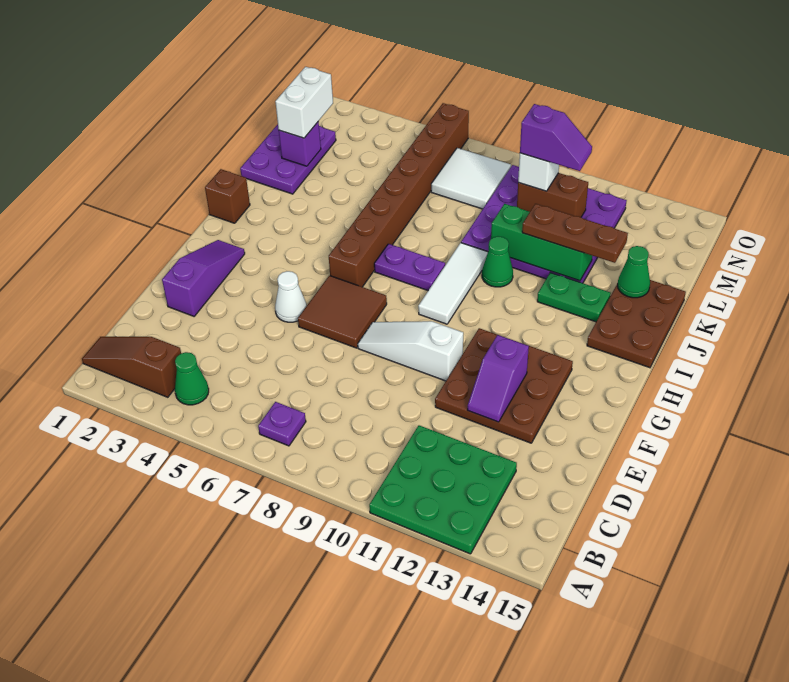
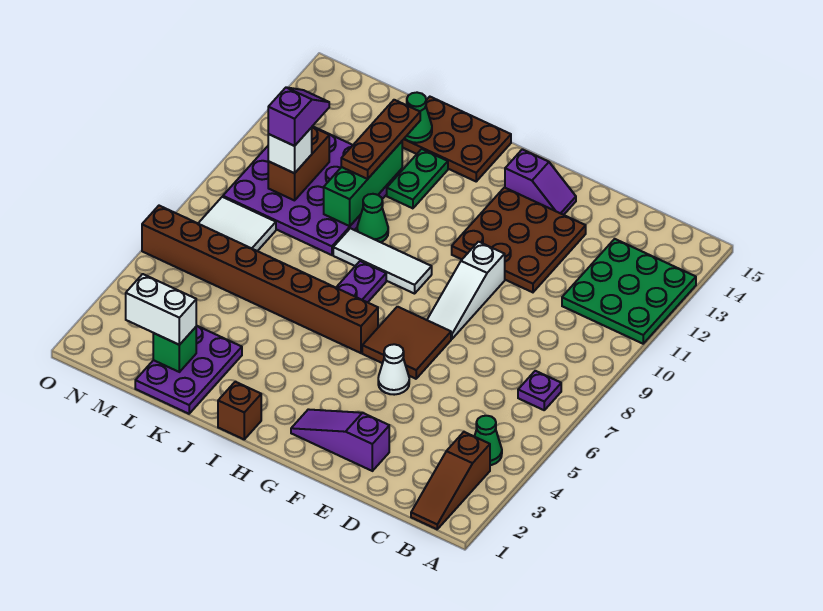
purple slope E12:F12 level 2 top F -> purple slope F14:G14 level 1 top G
purple plate K1:M2 level 1 -> purple plate K1:L3 level 1
purple brick L2 level 2 -> green brick L2 level 2

